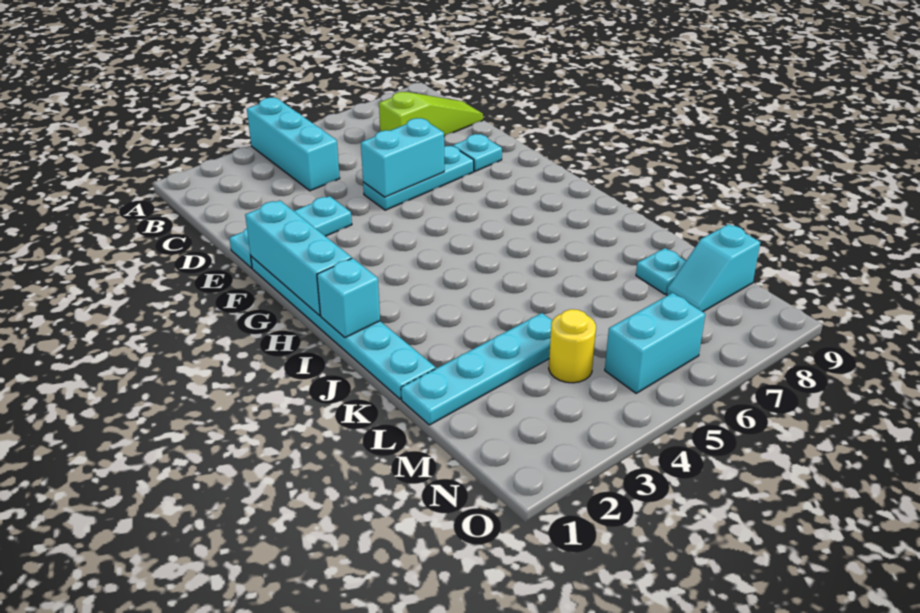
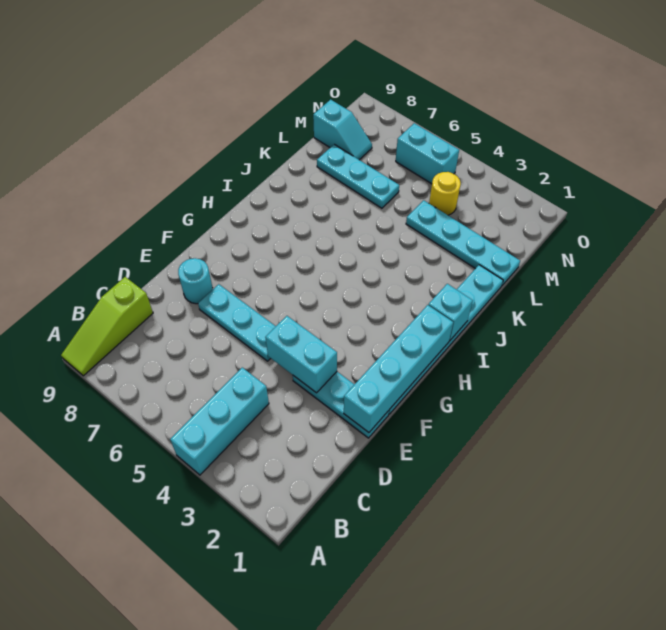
lime slope C7:C9 level 1 top 7 -> lime slope A9:C9 level 1 top C
cyan brick E5:E6 level 2 -> cyan brick E3:E4 level 2
cyan plate E8 level 1 -> cyan round brick E8 level 1
cyan brick F1:H1 level 2 -> cyan brick E1:H1 level 2
cyan plate L8 level 1 -> cyan plate L6:L8 level 1

